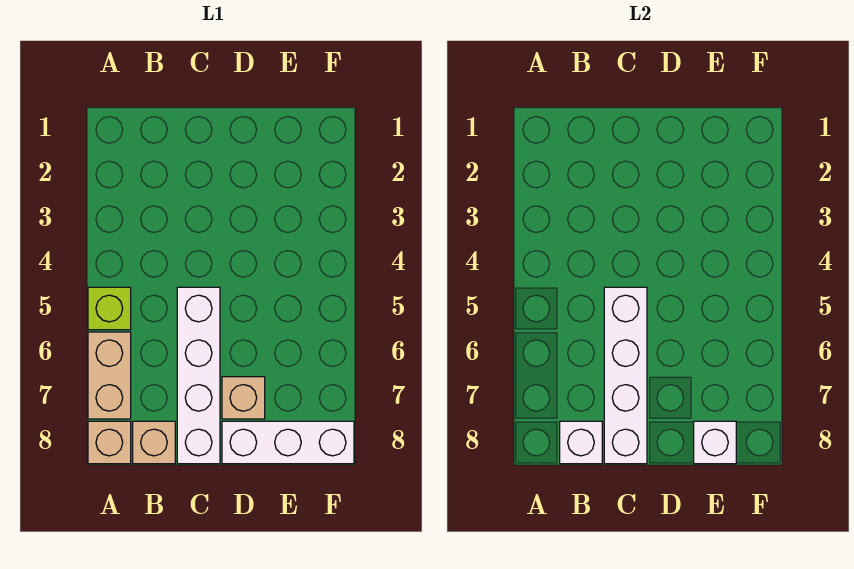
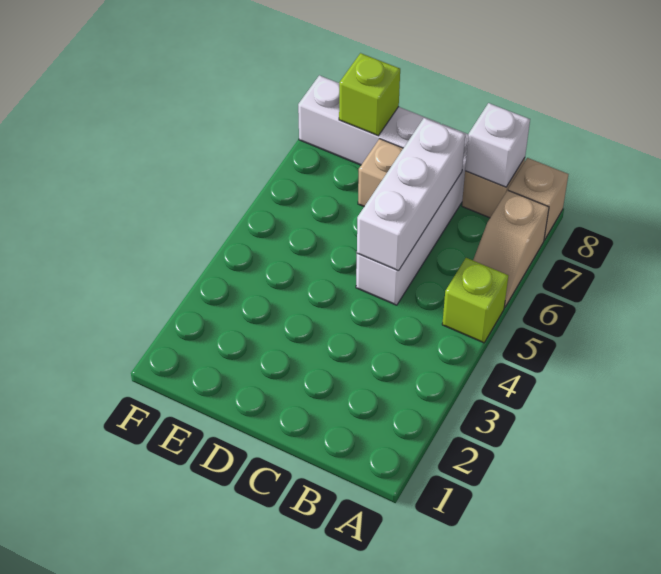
tan brick A6:A7 level 1 -> tan slope A6:A7 level 1 top 7
white brick C5:C8 level 2 -> white brick C5:C7 level 2
white brick E8 level 2 -> lime brick E8 level 2

